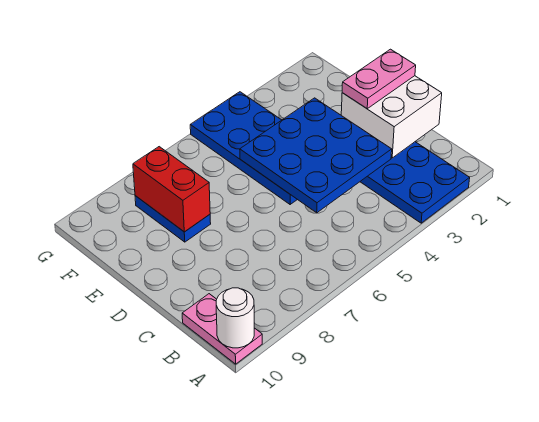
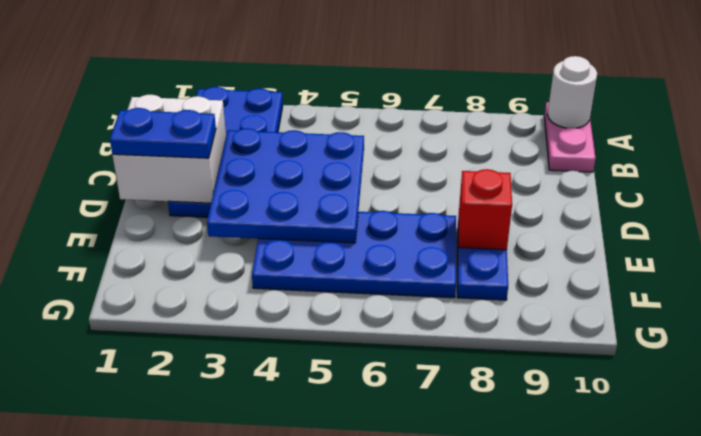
pink plate D1:D2 level 3 -> blue plate D1:D2 level 3
blue plate D4:G5 level 1 -> blue plate E4:F7 level 1
red brick E8:F8 level 2 -> red brick E8 level 2

